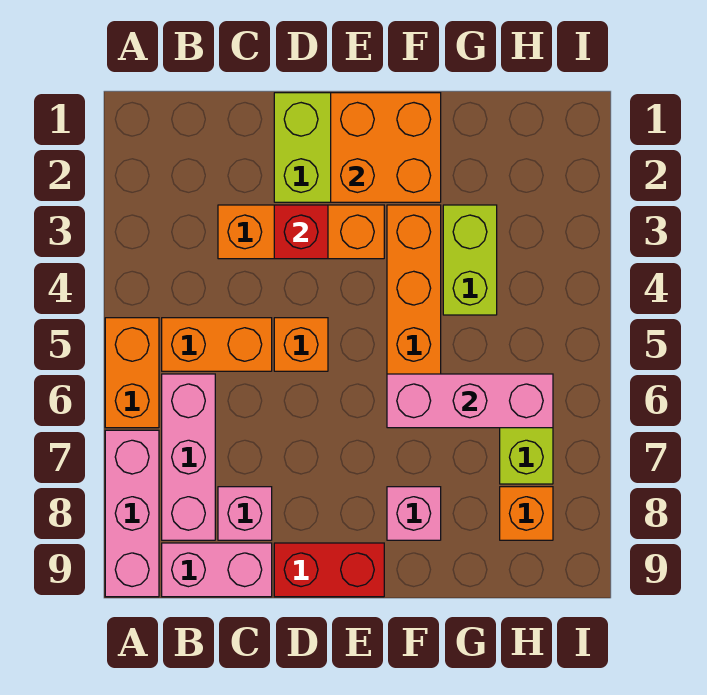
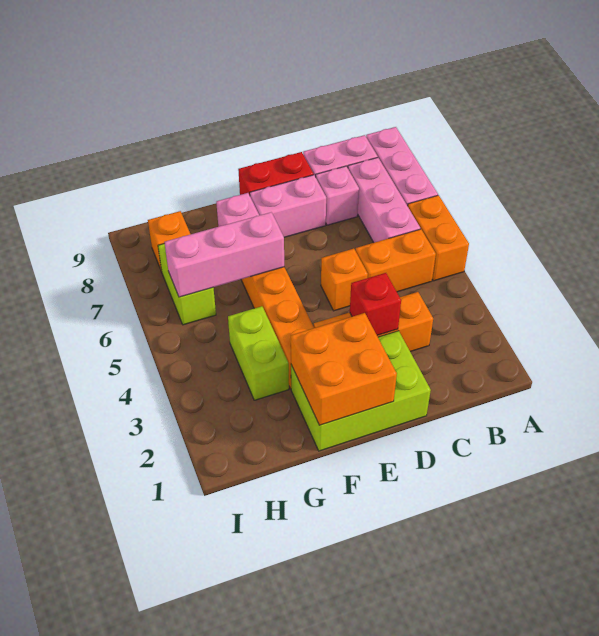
none -> pink brick D8:E8 level 1

